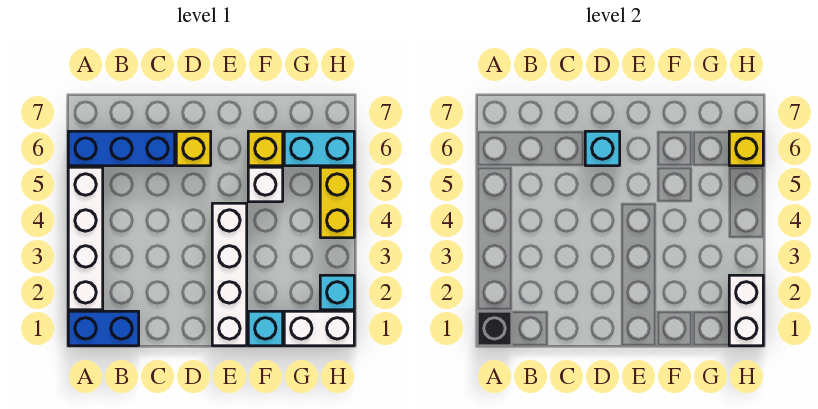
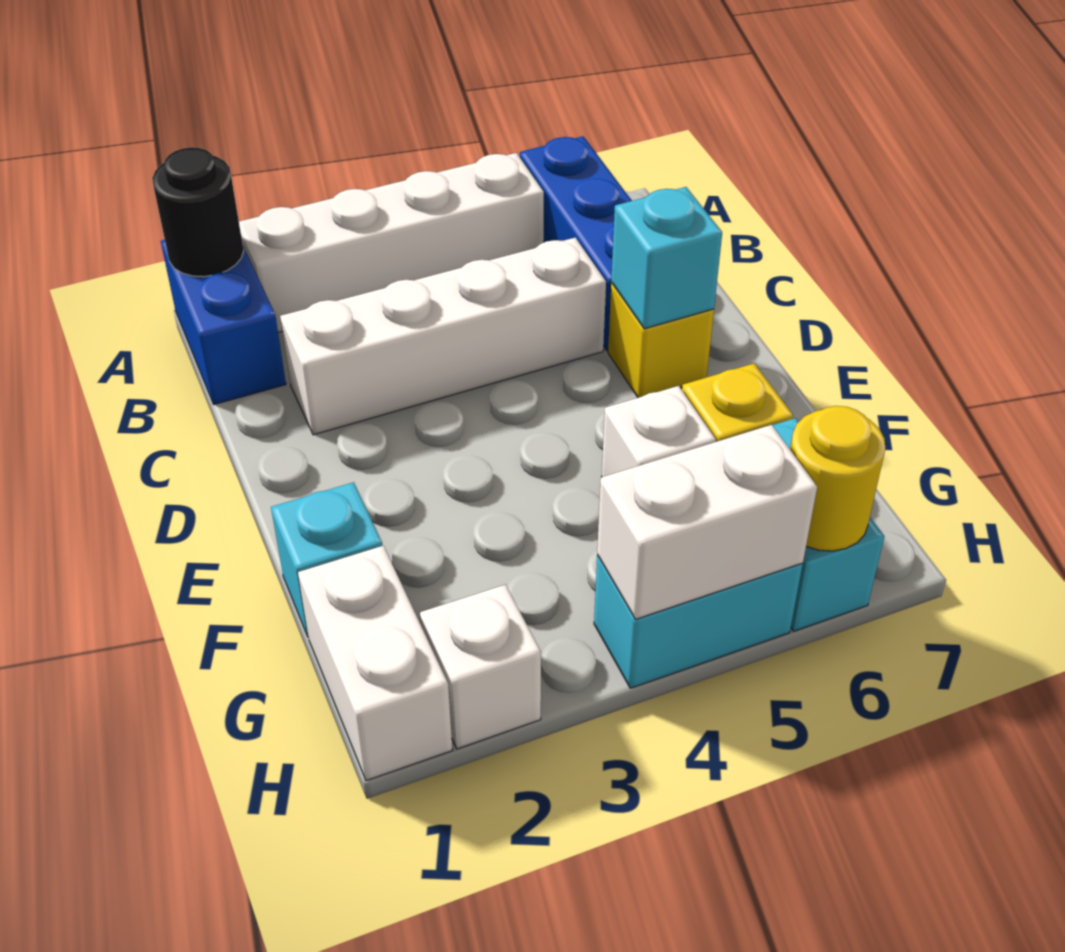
black brick A1 level 2 -> black round brick A1 level 2
white brick E1:E4 level 1 -> white brick C2:C5 level 1
white brick H1:H2 level 2 -> white brick H4:H5 level 2
cyan brick H2 level 1 -> white brick H2 level 1
yellow brick H4:H5 level 1 -> cyan brick H4:H5 level 1
yellow brick H6 level 2 -> yellow round brick H6 level 2

